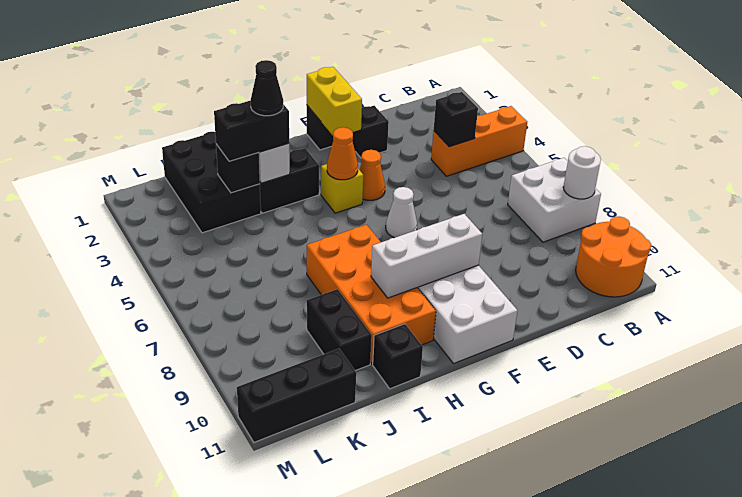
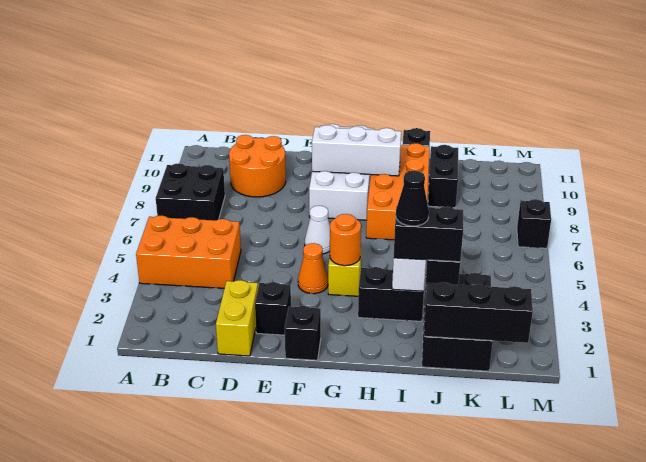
orange brick A4:C4 level 1 -> orange brick A4:C5 level 1
white brick A7:B8 level 1 -> black brick A7:B8 level 1
white round brick A8 level 2 -> none
orange round brick A10:B11 level 1 -> orange round brick C9:D10 level 1
black brick C4 level 2 -> black brick M7 level 1
yellow brick F1:F2 level 2 -> yellow brick D1:D2 level 1
orange cone G4 level 2 -> orange round brick G4 level 2
black brick K11:M11 level 1 -> black brick J1:L1 level 2

